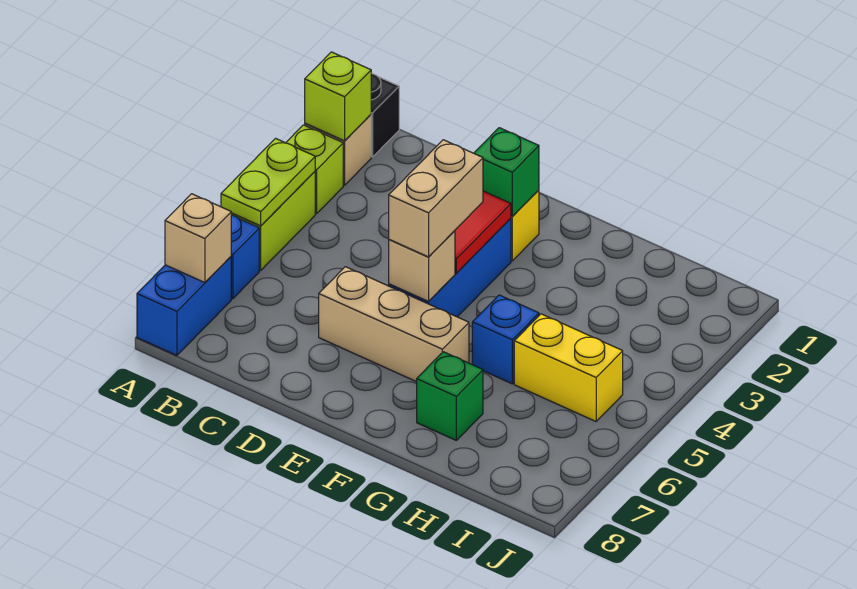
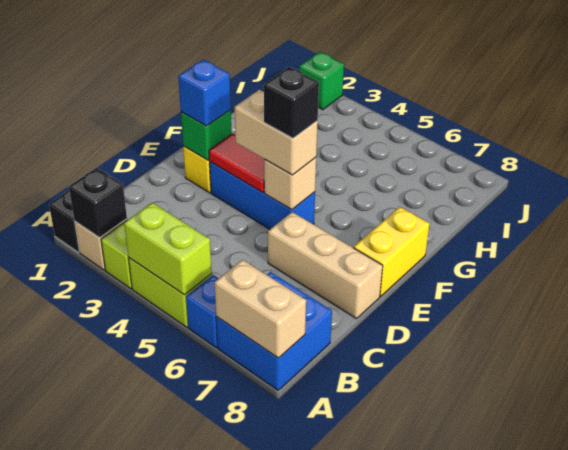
lime brick A2 level 2 -> black brick A2 level 2
lime plate A4:A5 level 2 -> lime brick A4:A5 level 2
blue brick A7:A8 level 1 -> blue brick A7:B8 level 1
tan brick A7 level 2 -> tan brick A7:A8 level 2
tan brick D6:F6 level 1 -> tan brick D6:D8 level 1
none -> black brick E5 level 4
blue brick G5 level 1 -> blue brick E2 level 3
green brick G7 level 1 -> green brick J2 level 1
yellow brick H5:I5 level 1 -> yellow brick E8:F8 level 1

